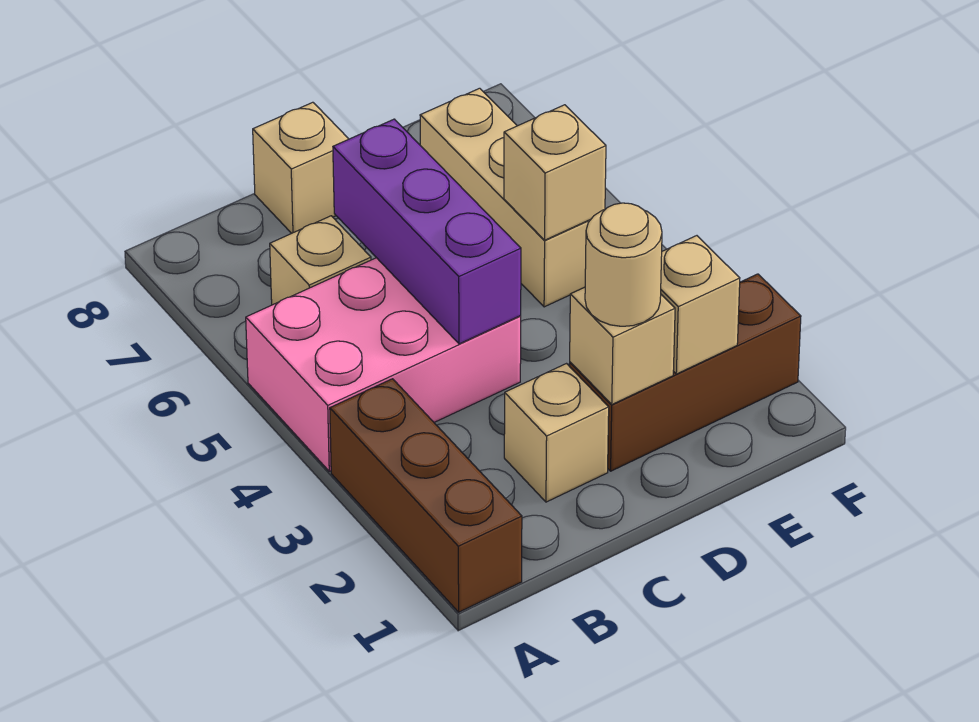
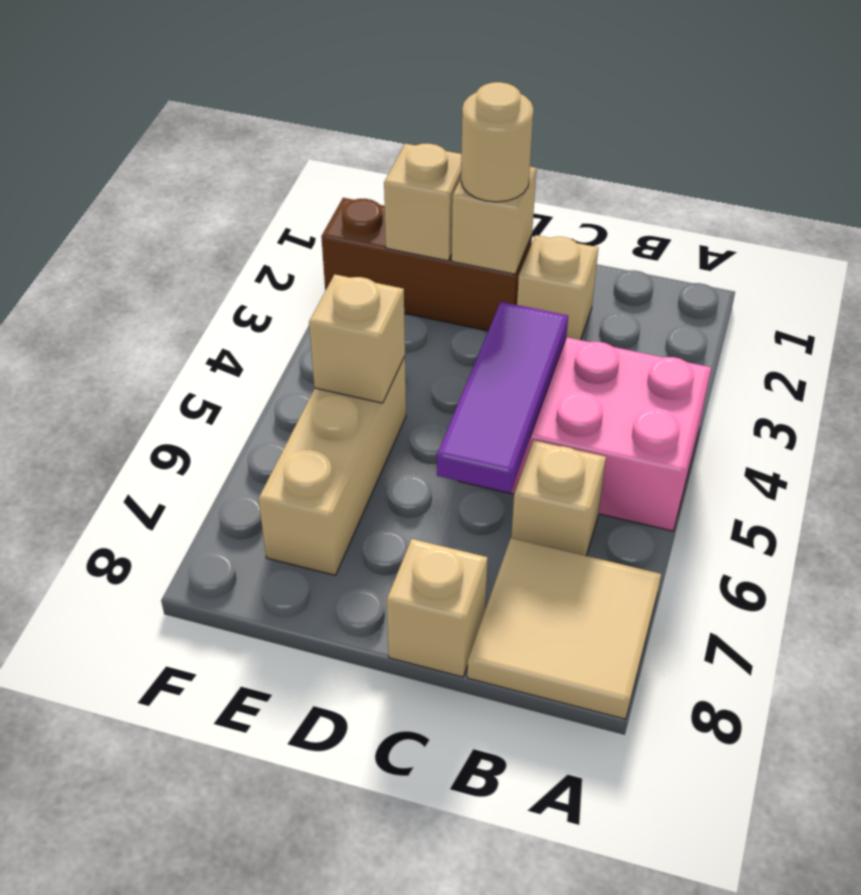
brown brick A1:A3 level 1 -> none
none -> tan tile A7:B8 level 1
purple brick C4:C6 level 2 -> purple tile C4:C6 level 2

